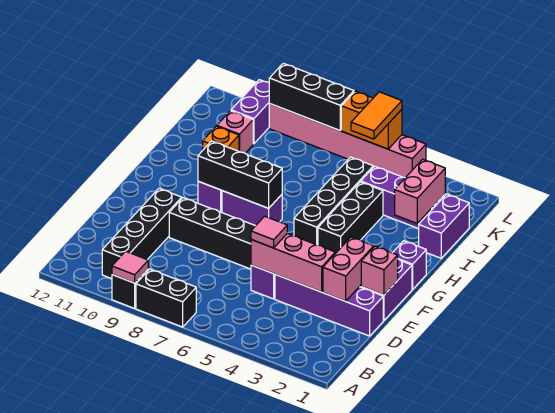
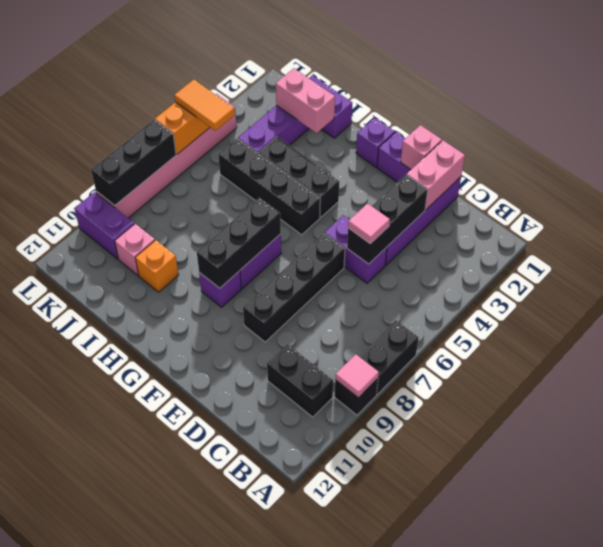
black brick B10:E10 level 1 -> black brick B10:C10 level 1
pink brick D2:E2 level 2 -> pink brick D1:D2 level 2
pink brick D3:D5 level 2 -> black brick D3:D5 level 2

